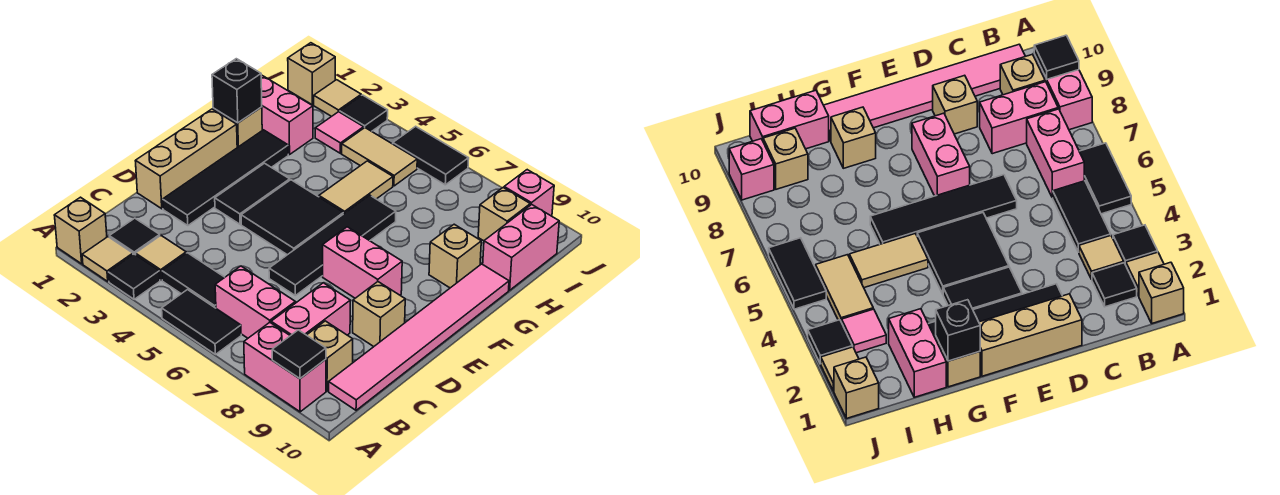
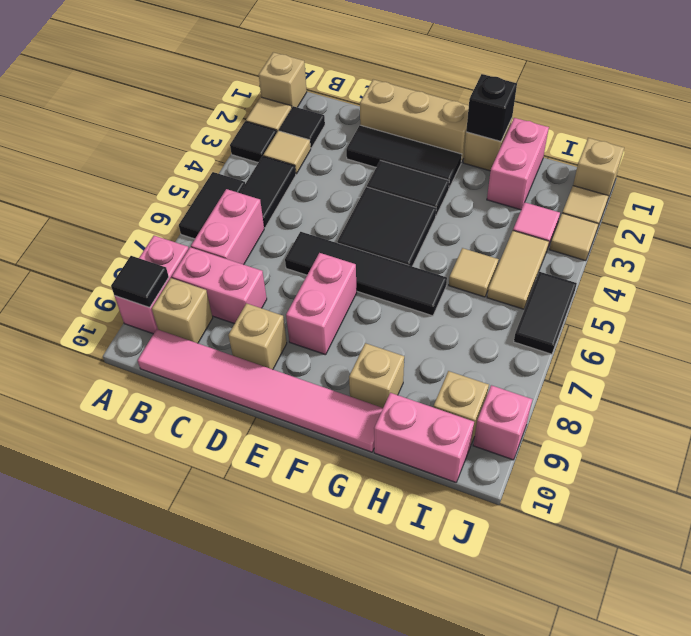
black tile D2:G2 level 1 -> black tile D2:F2 level 1
tan tile G5:H5 level 1 -> tan tile H5 level 1
black tile J3 level 1 -> tan tile J3 level 1

